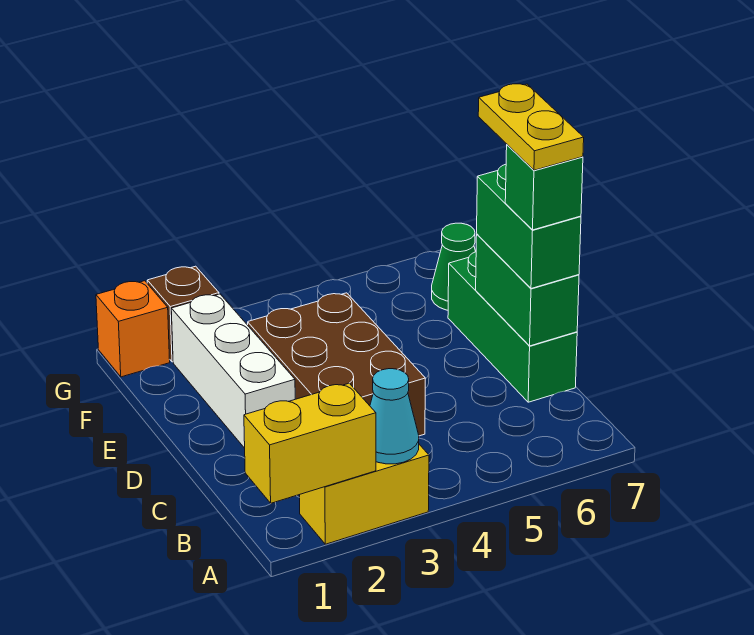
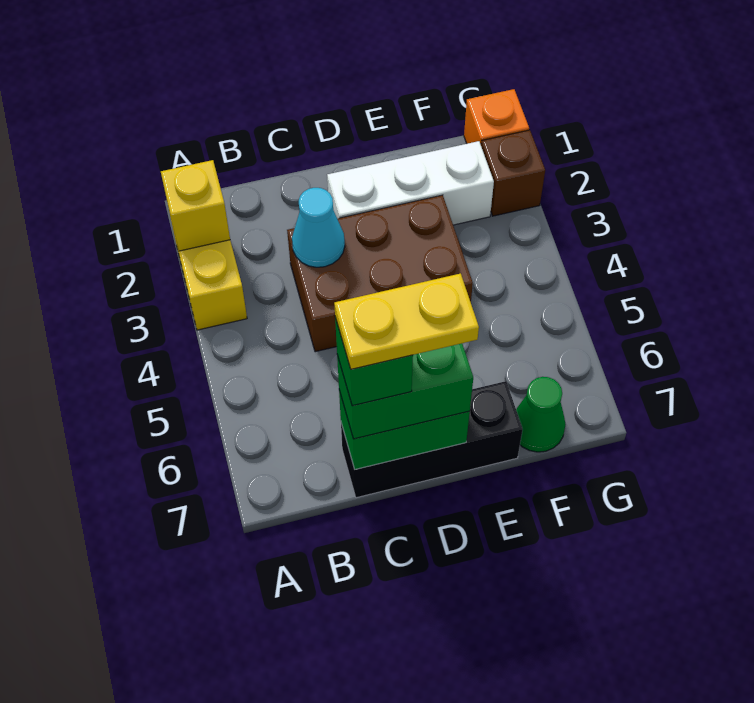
yellow brick A1:A2 level 2 -> yellow brick A2 level 2
cyan cone A3 level 2 -> cyan cone C3 level 2
green brick C7:E7 level 1 -> black brick C7:E7 level 1

